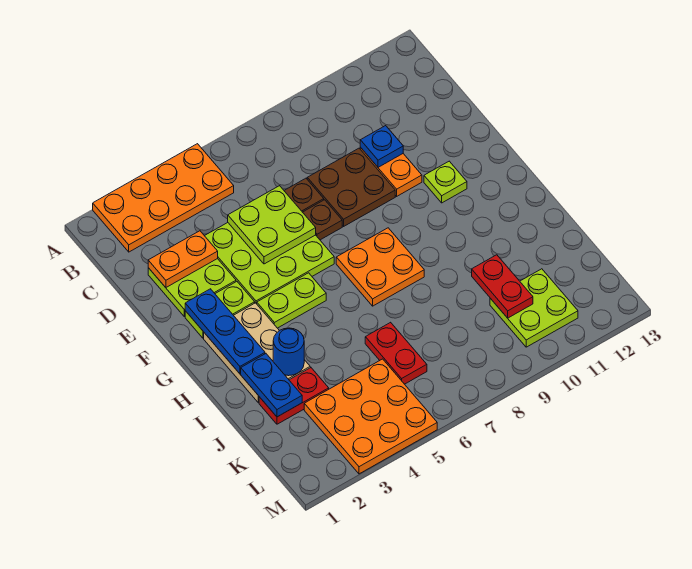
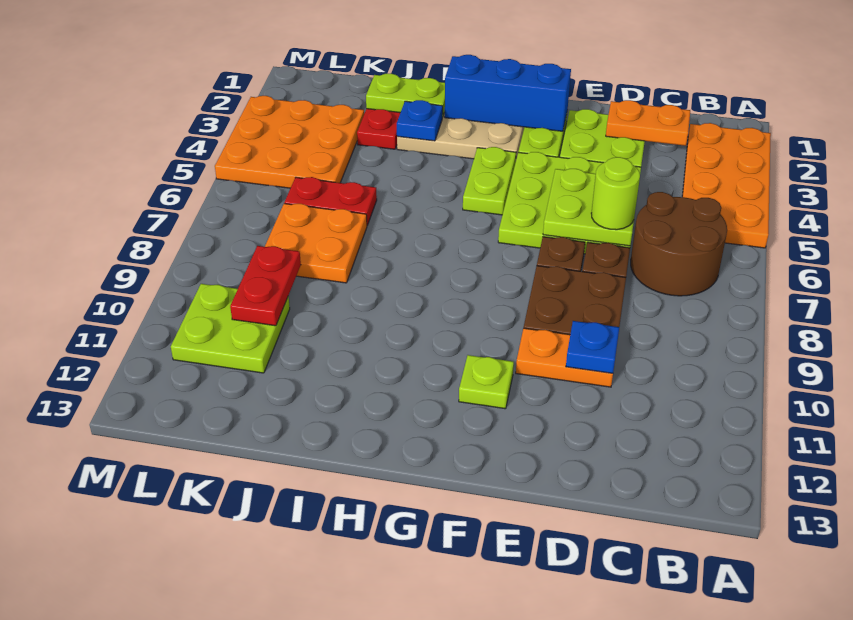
none -> brown round brick B6:C7 level 1
orange plate D2:D3 level 2 -> orange plate C2:D2 level 2
none -> lime round brick D6 level 3
blue plate F2:H2 level 2 -> blue brick F2:H2 level 2
orange plate G7:H8 level 1 -> orange plate J7:K8 level 1
blue plate I2:J2 level 2 -> lime plate I2:J2 level 2
blue round brick I3 level 2 -> blue plate I3 level 2
red plate J10:K10 level 2 -> red plate K9:K10 level 2

